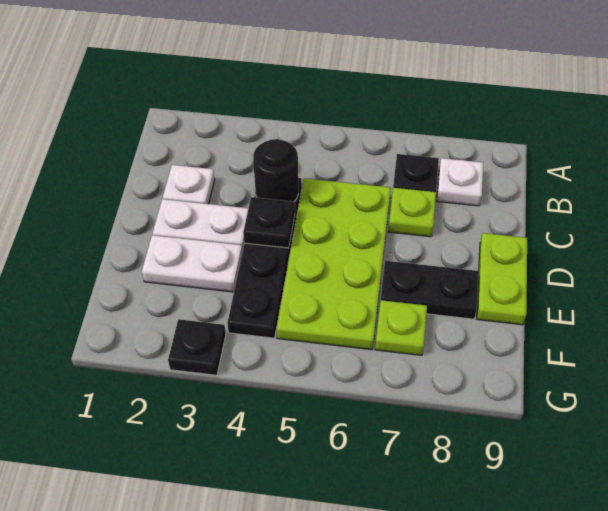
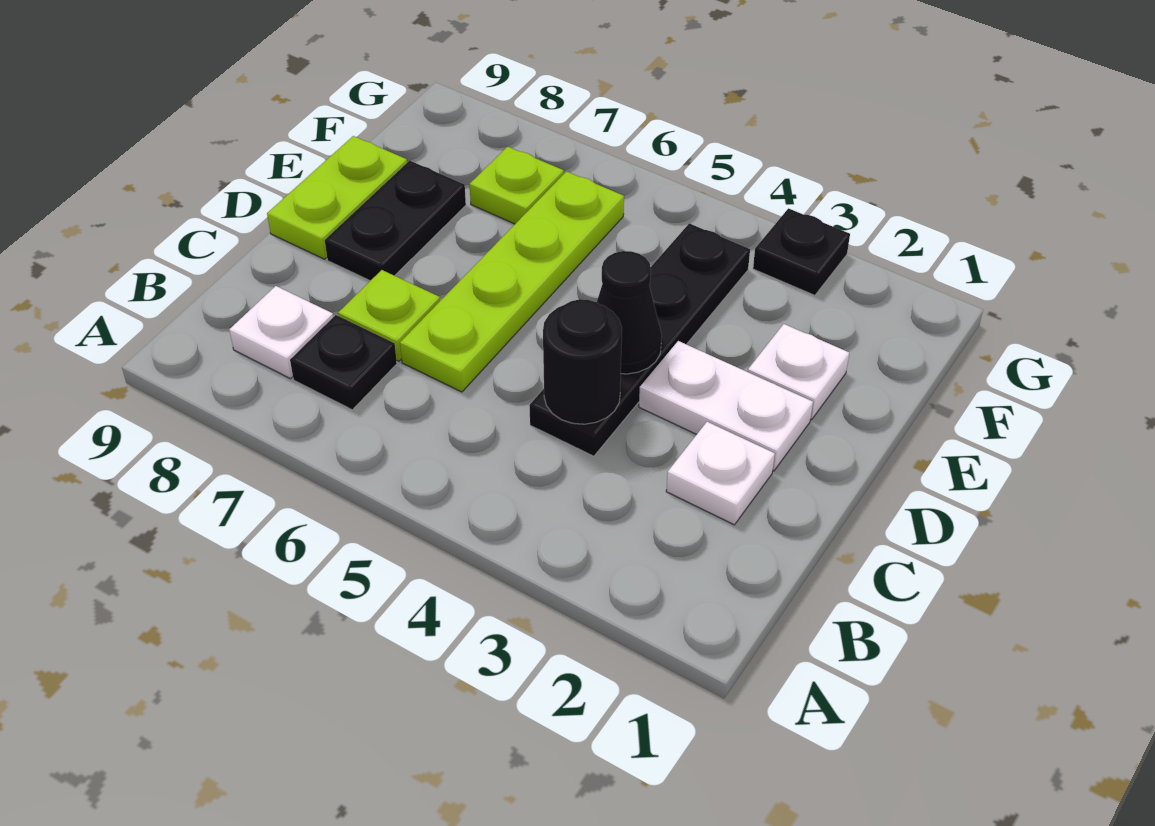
lime plate C5:F6 level 1 -> lime plate C6:F6 level 1
black plate D4 level 2 -> black cone D4 level 2
white plate E2:E3 level 1 -> white plate E2 level 1
black plate E7:E8 level 1 -> black plate D8:E8 level 1

